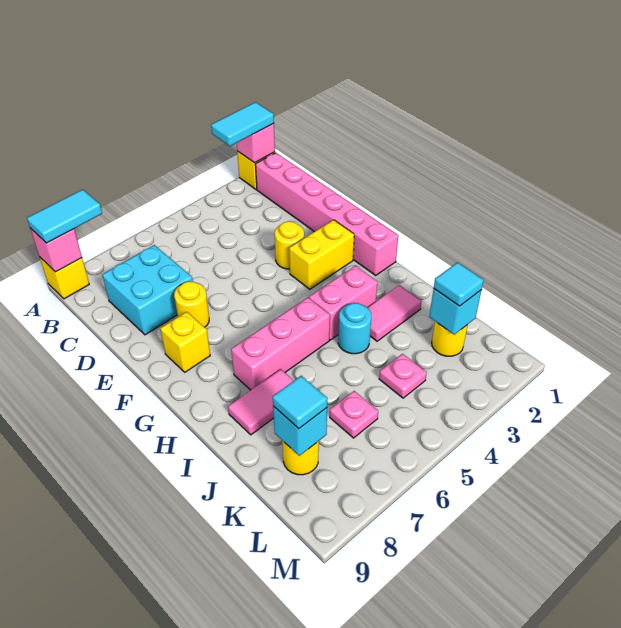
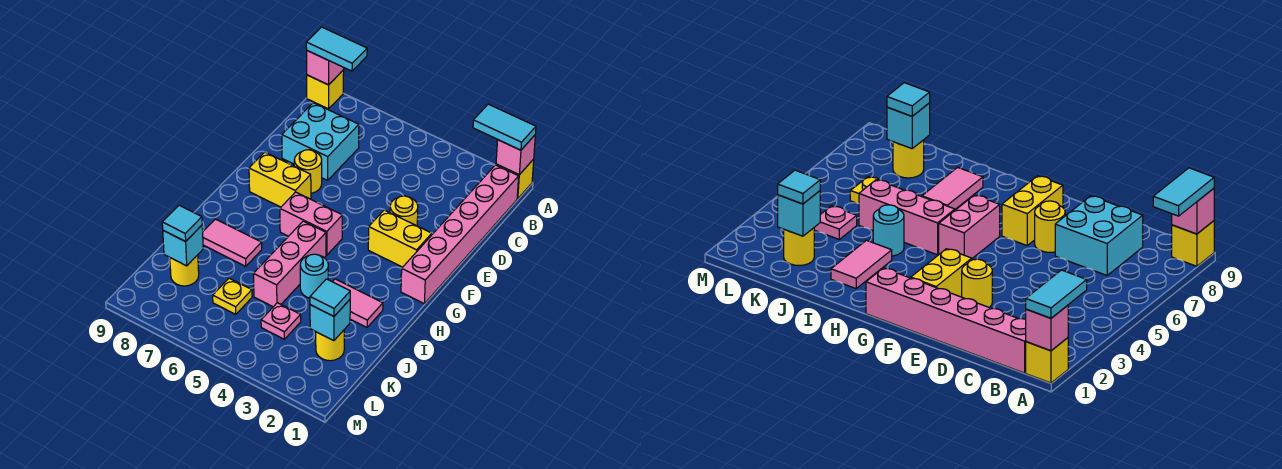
yellow brick F8 level 1 -> yellow brick F7:F8 level 1
pink brick H3:H4 level 1 -> pink brick G5:G6 level 1
pink brick H5:H7 level 1 -> pink brick H5:J5 level 1
pink plate K6 level 1 -> yellow plate K6 level 1

